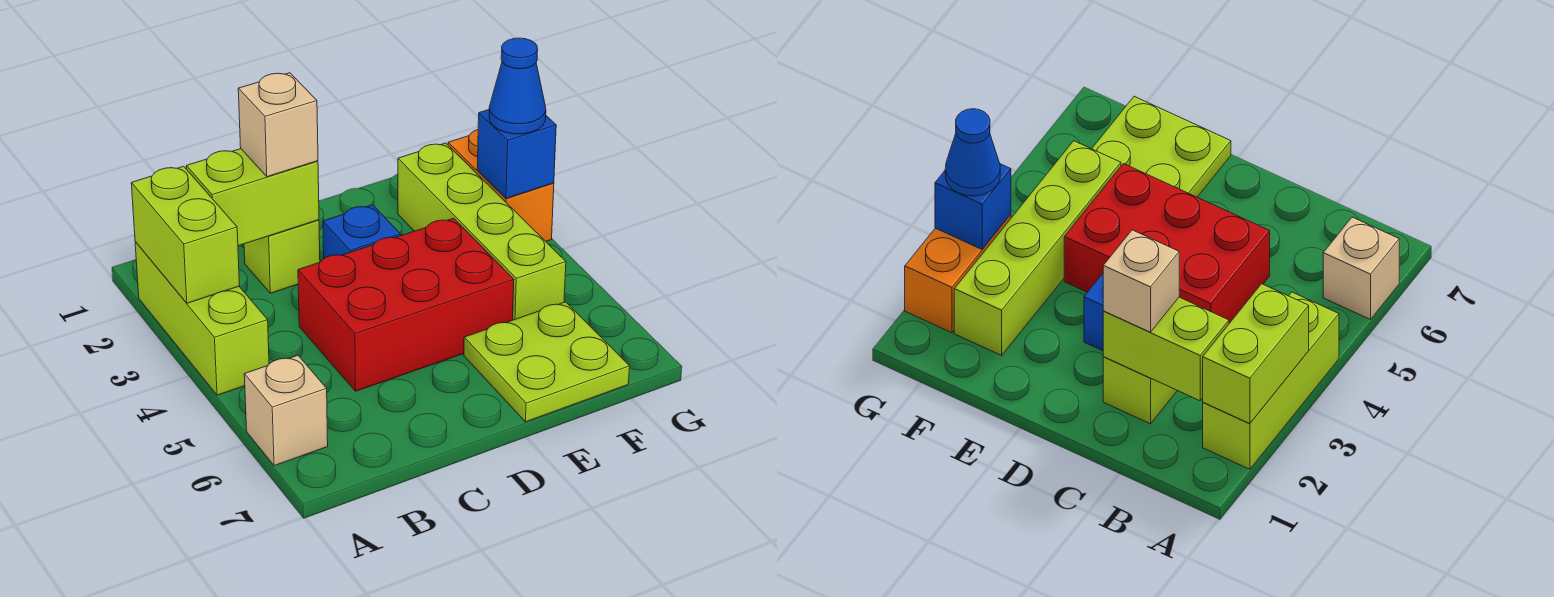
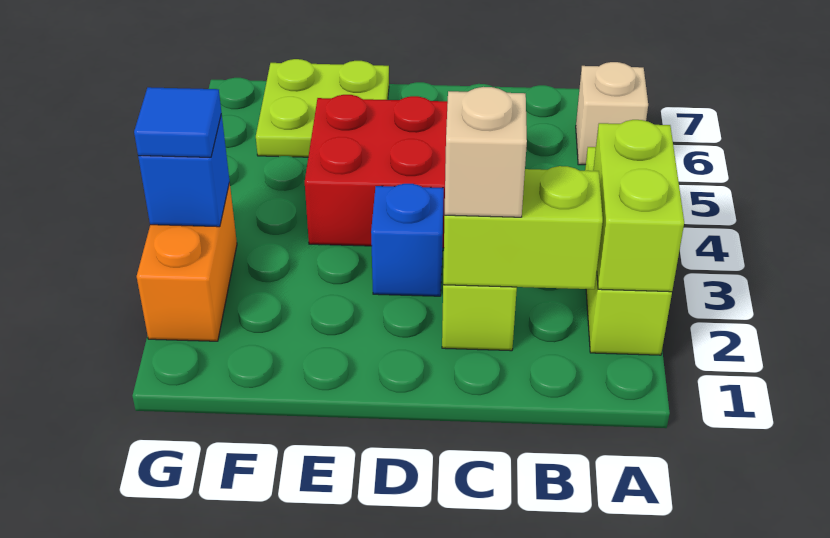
lime brick F2:F5 level 1 -> none
blue cone G3 level 3 -> blue tile G3 level 3

